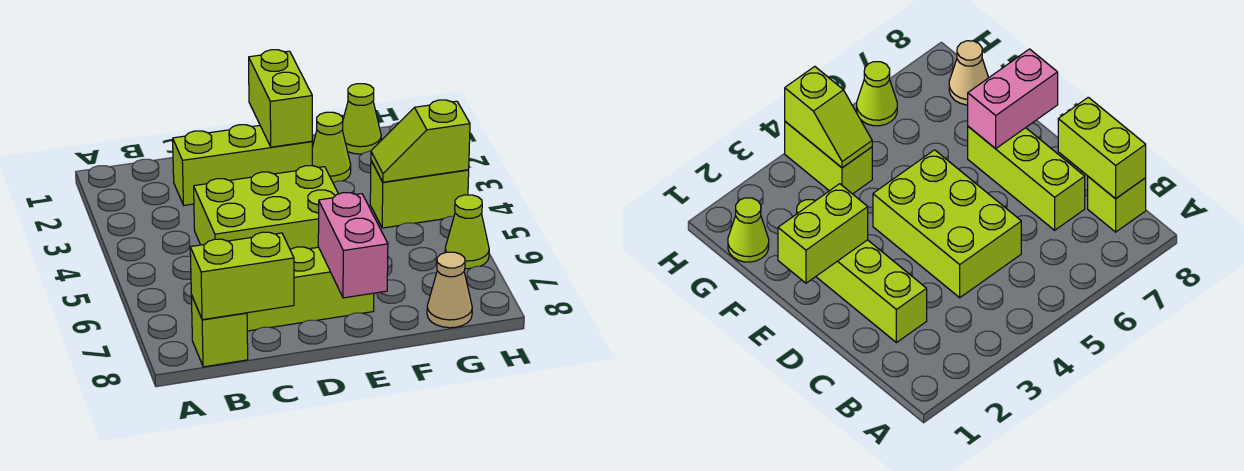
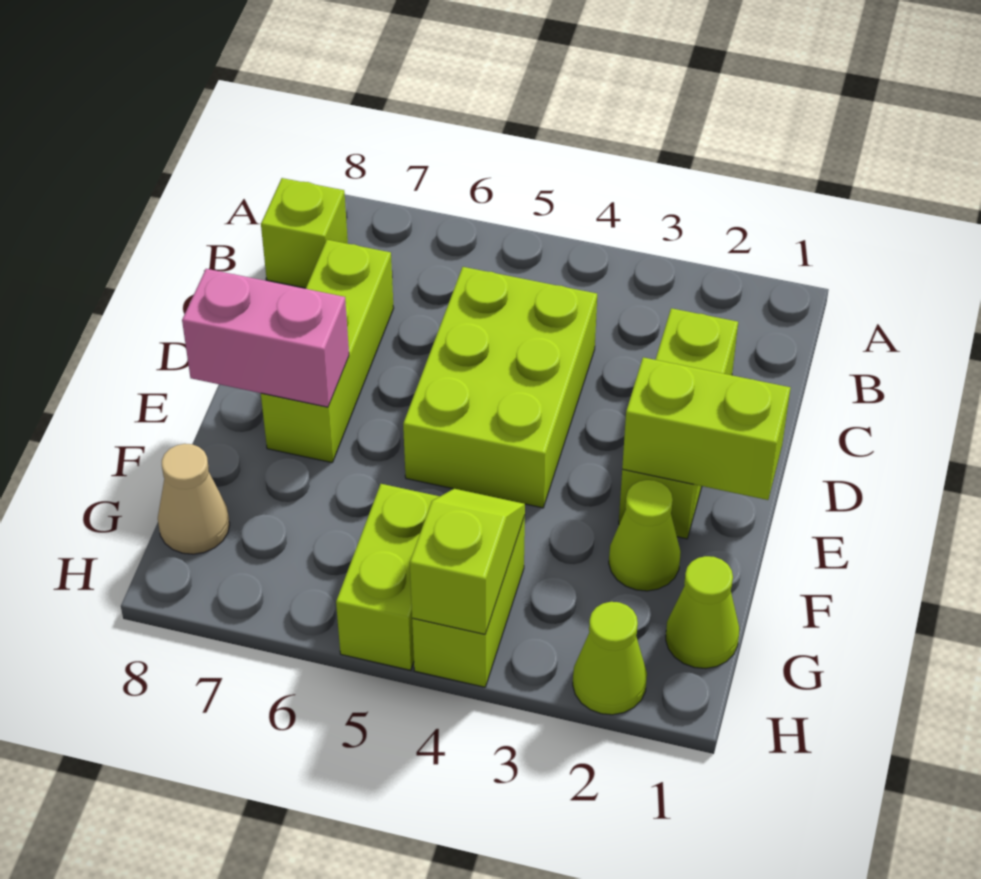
lime brick B8:C8 level 2 -> lime brick G5:H5 level 1
lime cone H6 level 1 -> lime cone H2 level 1

